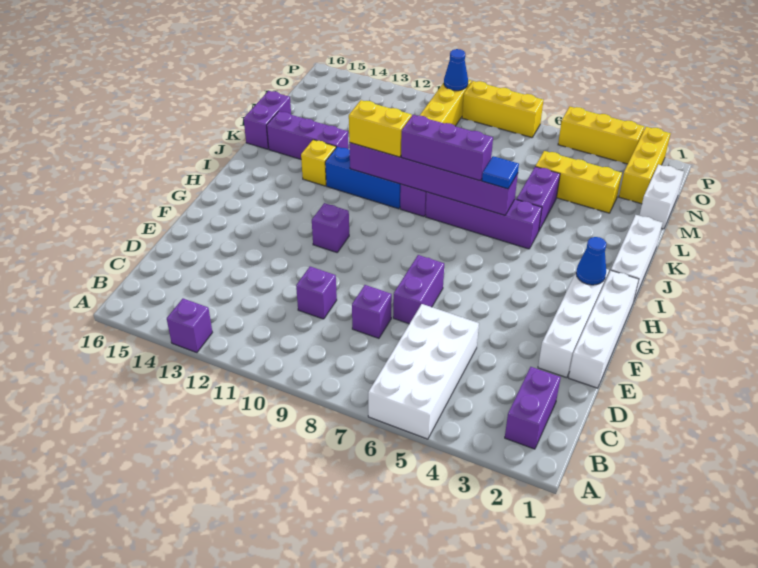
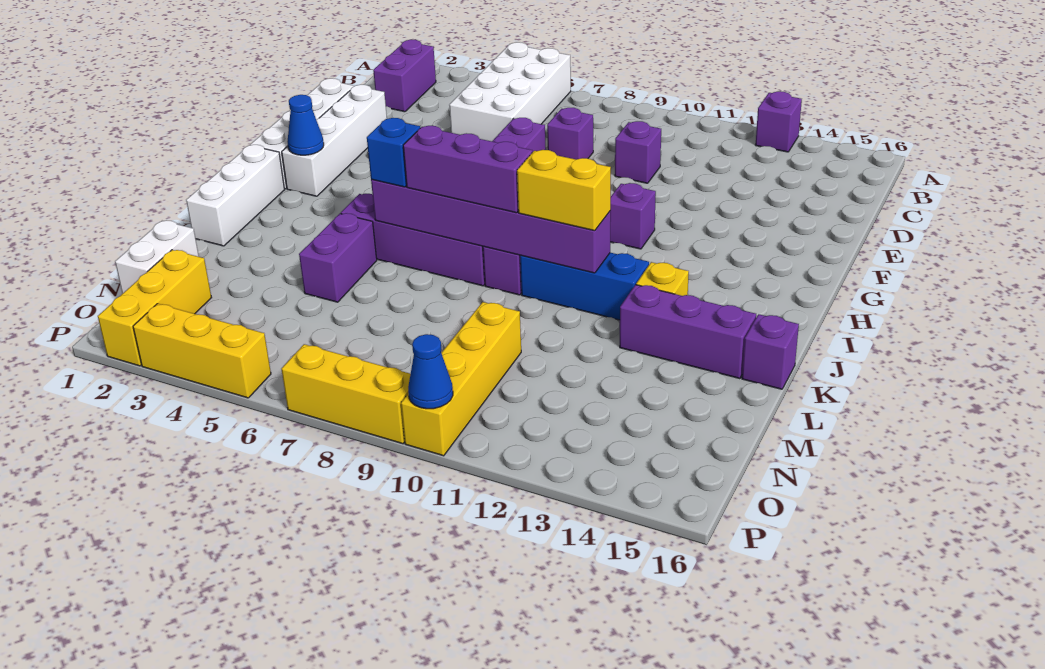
blue tile J6 level 3 -> blue brick J6 level 3
purple brick K16:L16 level 1 -> purple brick K16 level 1
yellow brick M3:M5 level 1 -> none

